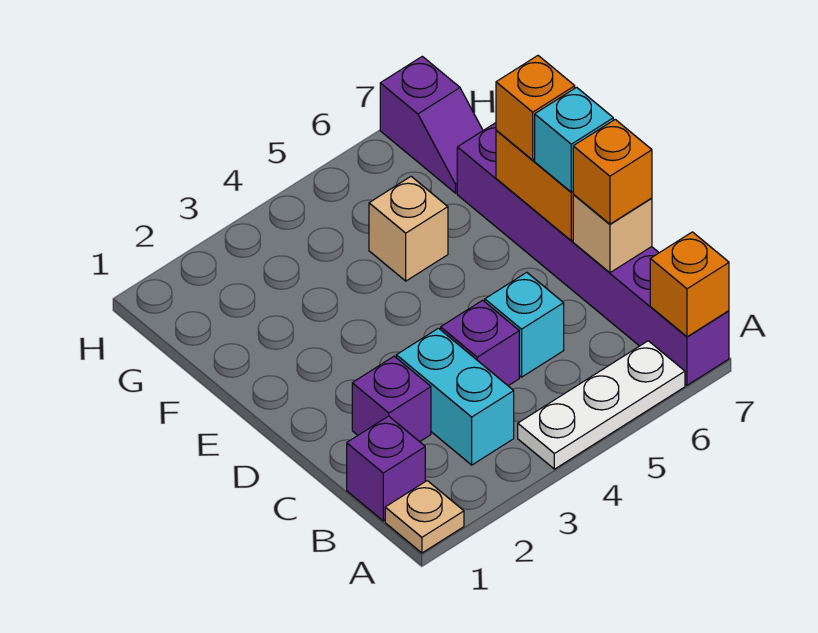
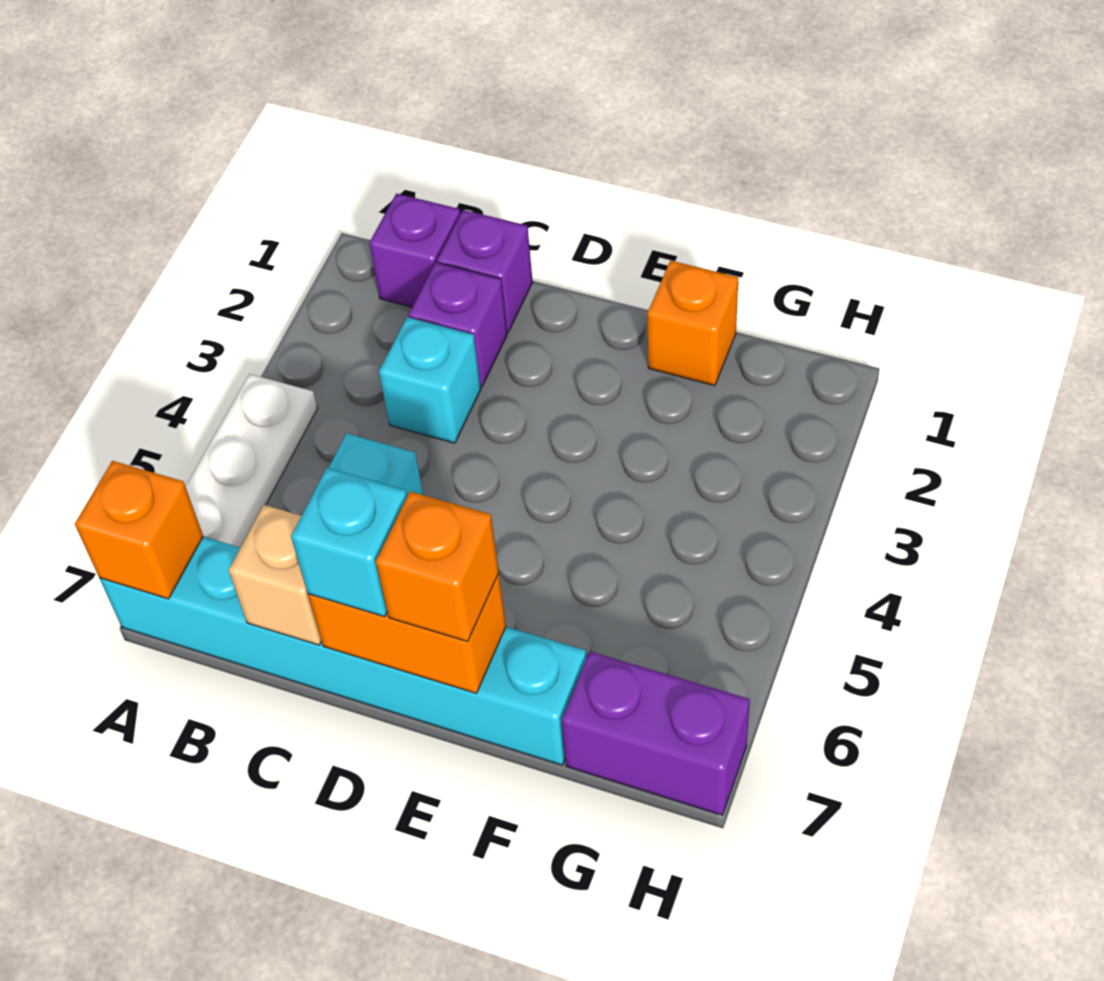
tan plate A1 level 1 -> none
purple brick A7:F7 level 1 -> cyan brick A7:F7 level 1
cyan brick B3:C3 level 1 -> cyan brick C3 level 1
purple brick C4 level 1 -> purple brick C1 level 1
orange brick C7 level 3 -> orange brick F1 level 1
tan brick F5 level 1 -> none
purple slope G7:H7 level 1 top H -> purple brick G7:H7 level 1

